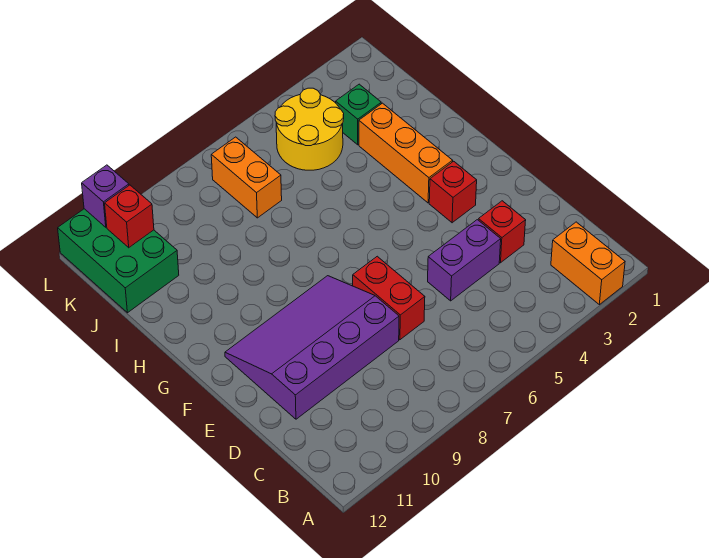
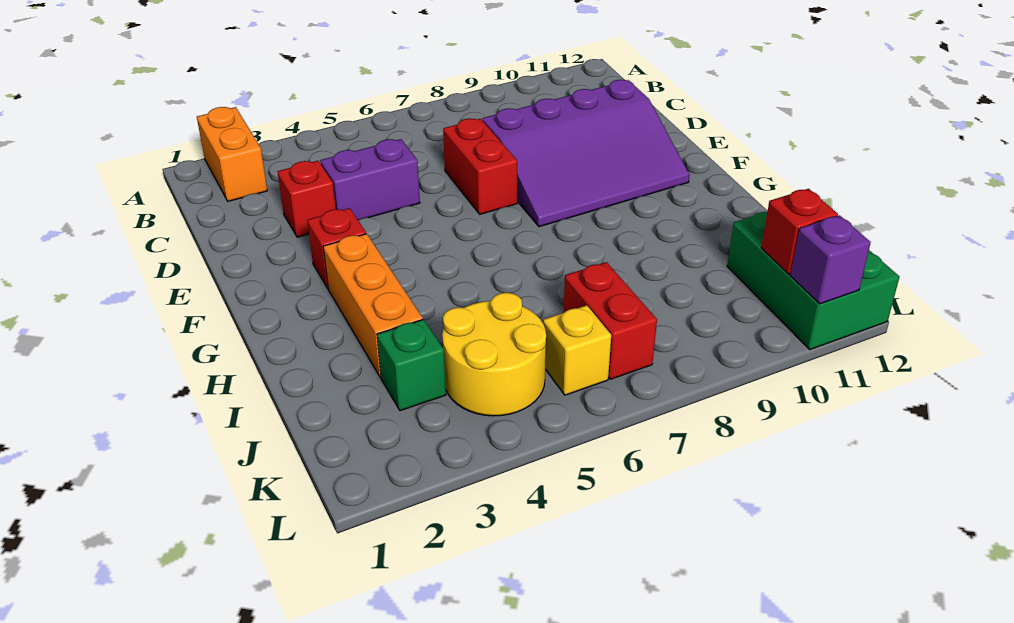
orange brick J7:K7 level 1 -> red brick J7:K7 level 1
none -> yellow brick K6 level 1

